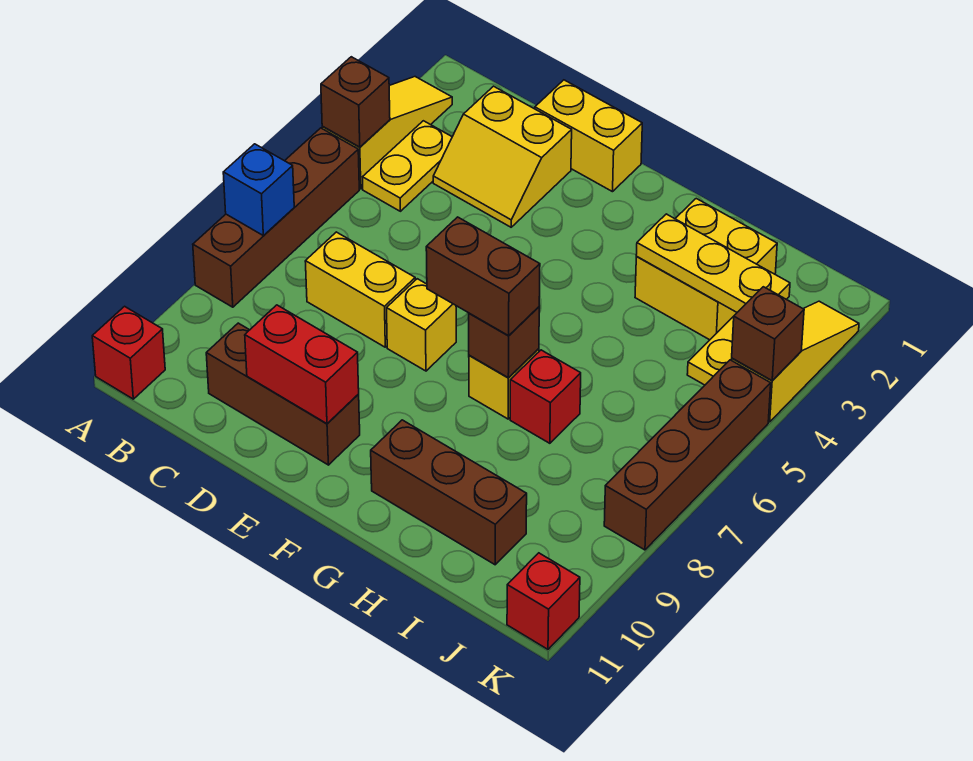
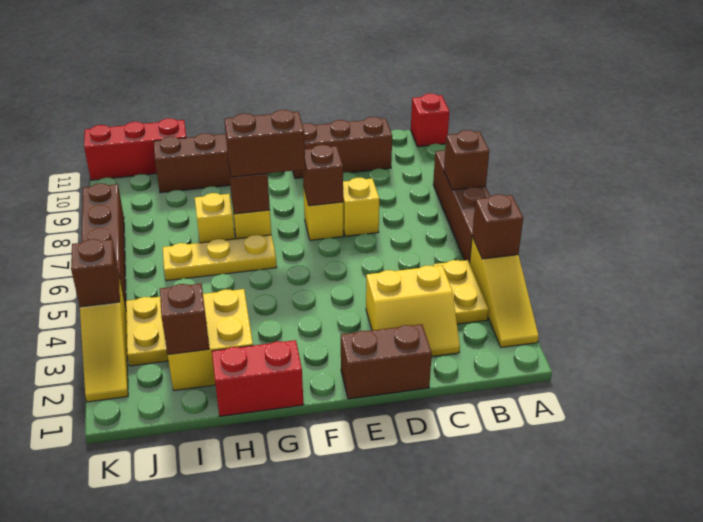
blue brick A7 level 2 -> brown brick A7 level 2
yellow slope C2:D3 level 1 top 2 -> yellow slope C2:D3 level 1 top 3
yellow brick C7:D7 level 1 -> yellow brick D7 level 1
yellow brick D1:E1 level 1 -> brown brick D1:E1 level 1
red brick D10:E10 level 2 -> red brick G1:H1 level 1
none -> brown brick E7 level 2
yellow plate H3:J3 level 2 -> yellow plate G6:I6 level 1
red brick H7 level 1 -> yellow brick H7 level 1
none -> brown brick I2 level 2
red brick K11 level 1 -> red brick I11:K11 level 1

